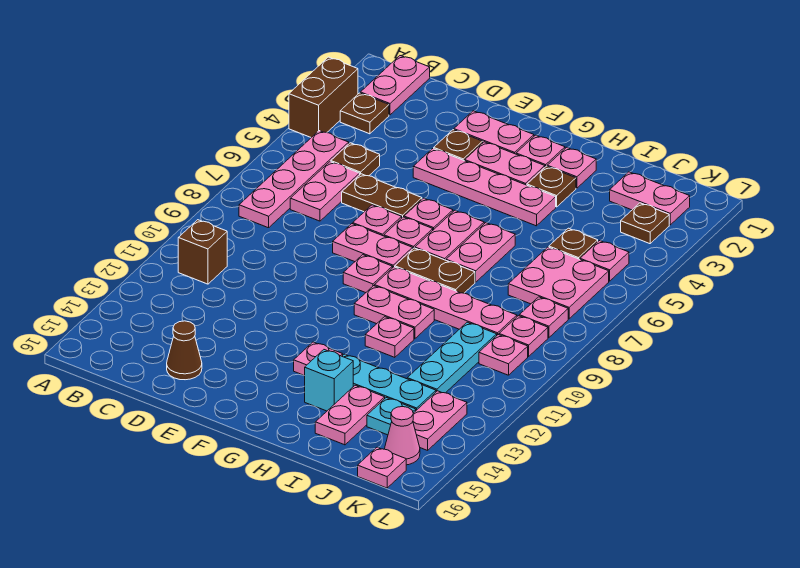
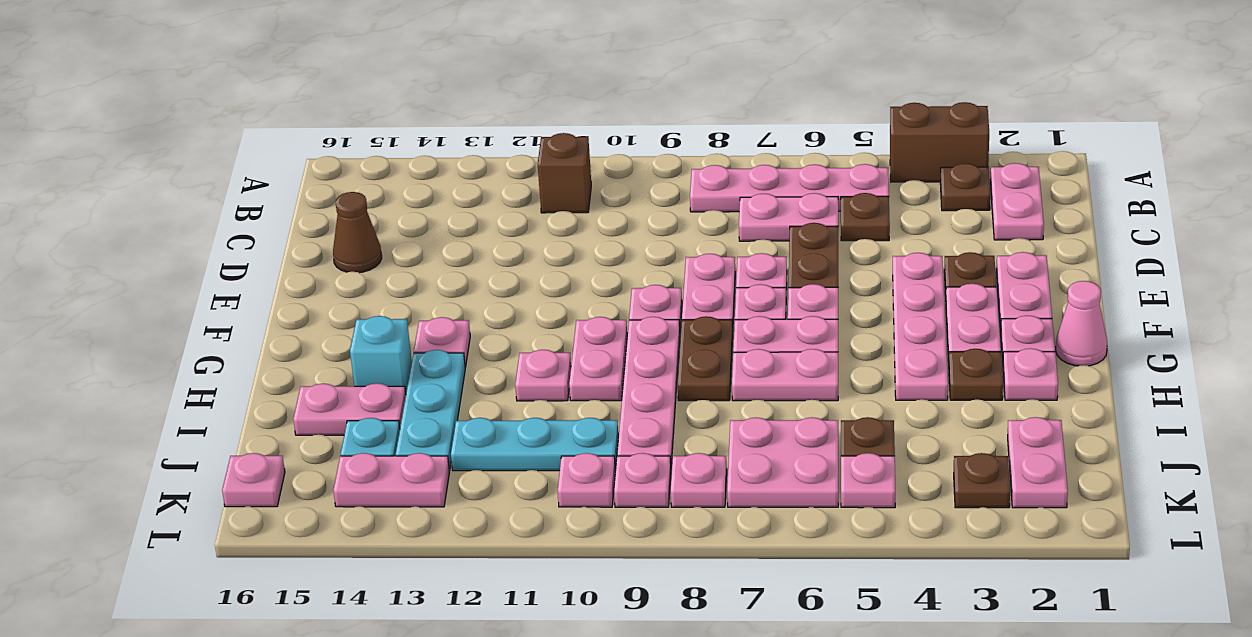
pink plate B1:B2 level 1 -> pink plate B2:C2 level 1
pink cone K15 level 1 -> pink cone G1 level 1

